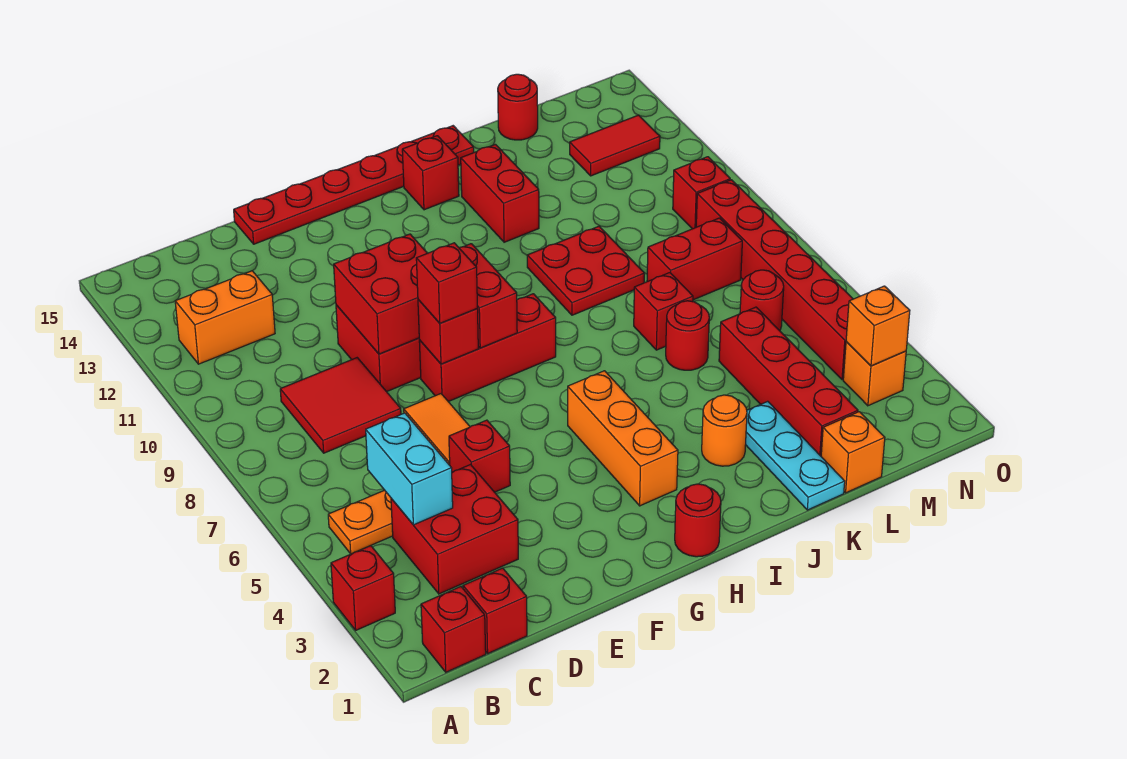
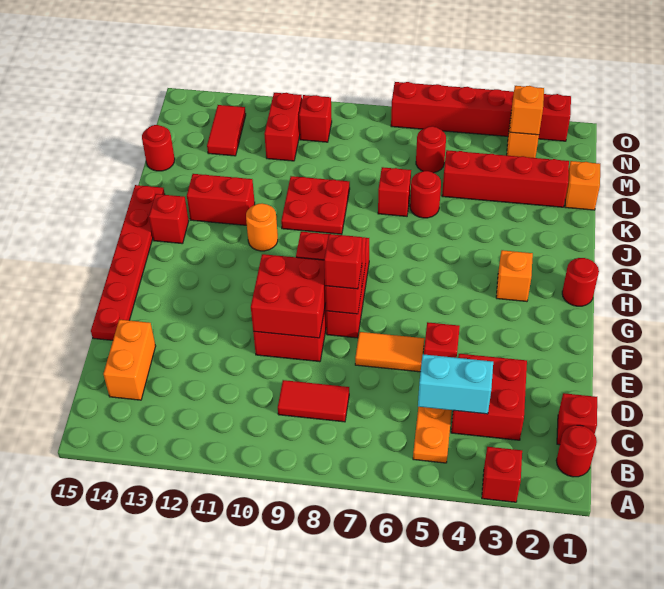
red brick B1 level 1 -> red round brick B1 level 1
orange brick B12:C12 level 1 -> orange brick C14:D14 level 1
red tile C8:D9 level 1 -> red tile C8:C9 level 1
orange brick H3:H5 level 1 -> orange brick H3 level 1
orange round brick J3 level 1 -> orange round brick I11 level 1
cyan plate K1:K3 level 1 -> none
red brick L8:M8 level 1 -> red brick M11:N11 level 1
red brick N4:N9 level 1 -> red brick O2:O7 level 1

